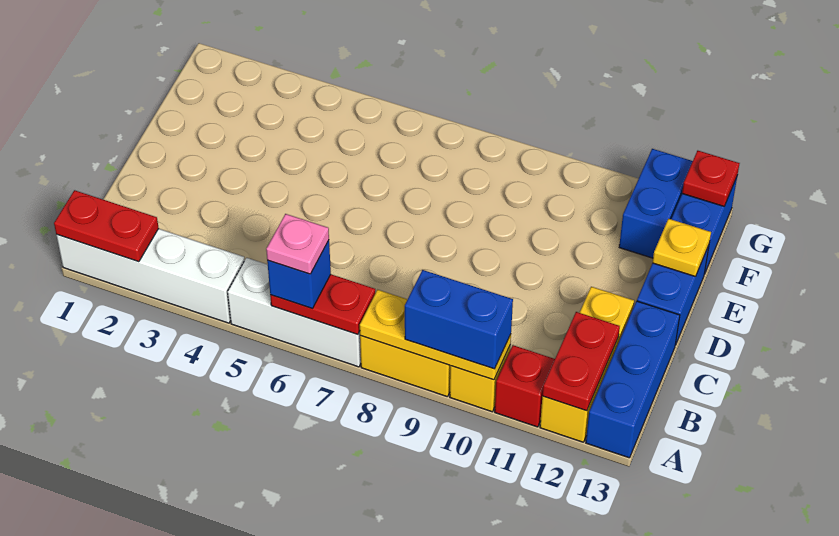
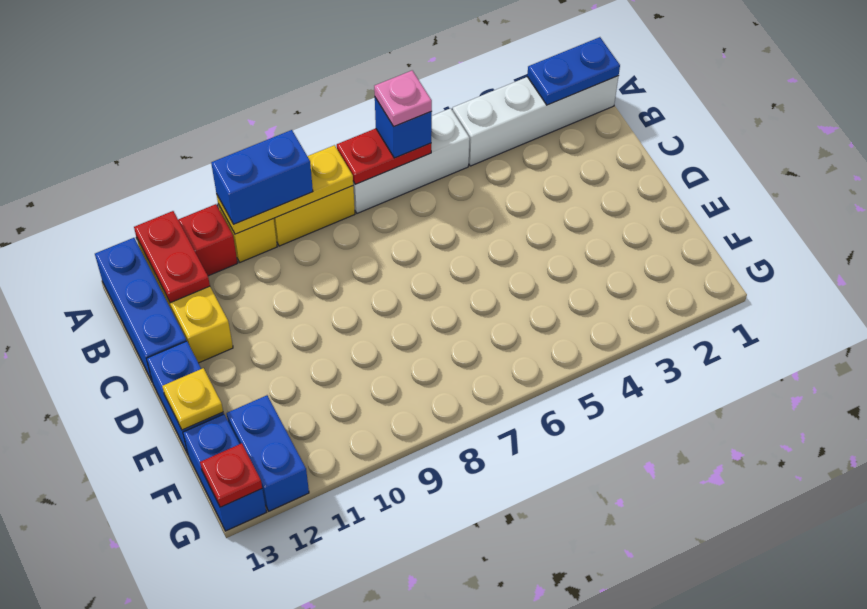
red plate A1:A2 level 2 -> blue plate A1:A2 level 2

